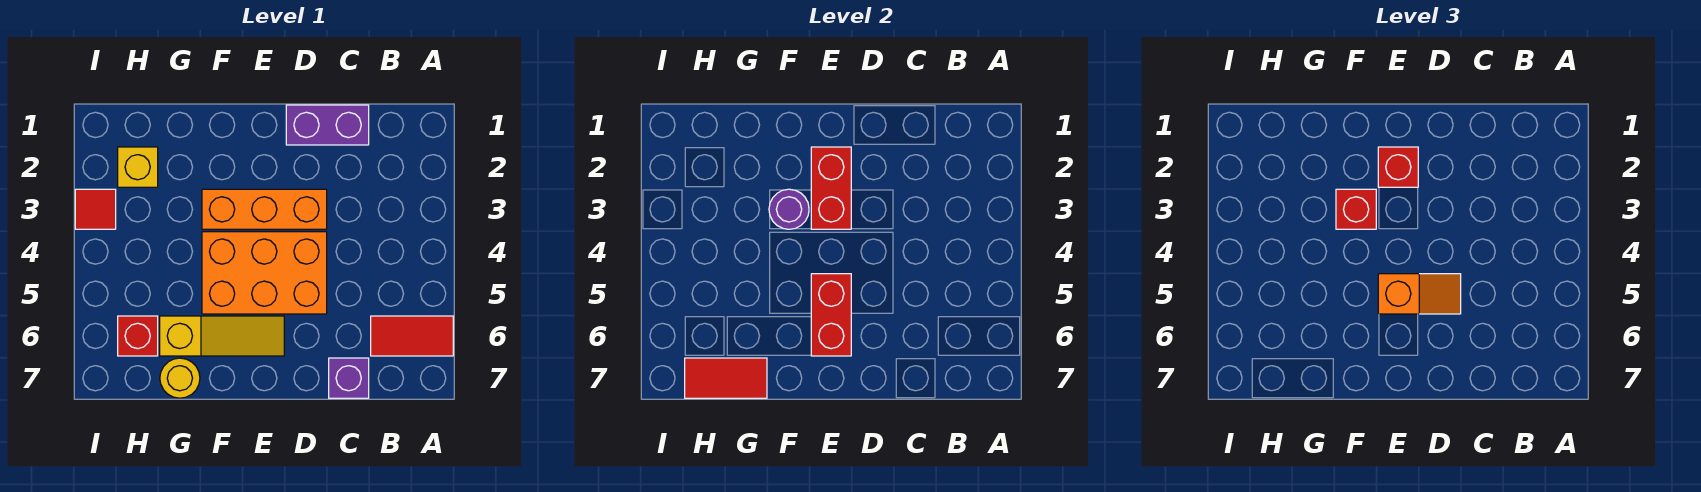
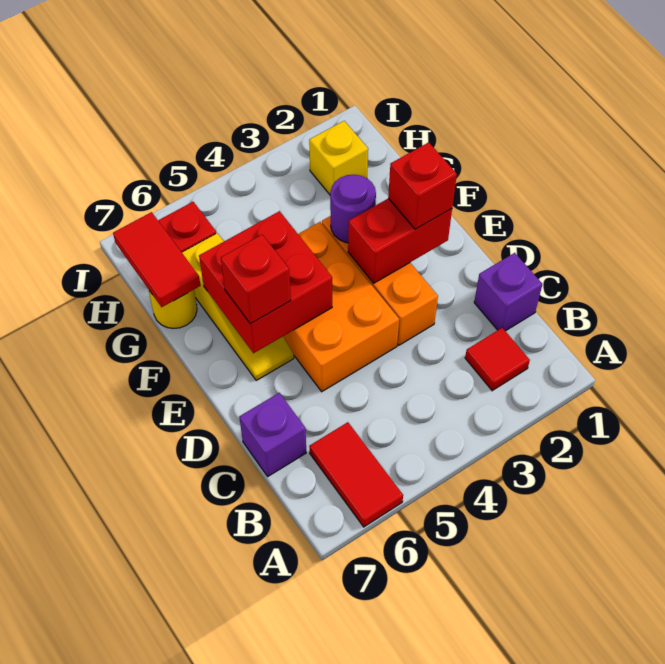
purple brick C1:D1 level 1 -> purple brick C1 level 1
orange slope D5:E5 level 3 top E -> none
red brick E5:E6 level 2 -> red brick E5:F6 level 2
red brick F3 level 3 -> red brick E6 level 3
red tile I3 level 1 -> red tile B2 level 1

